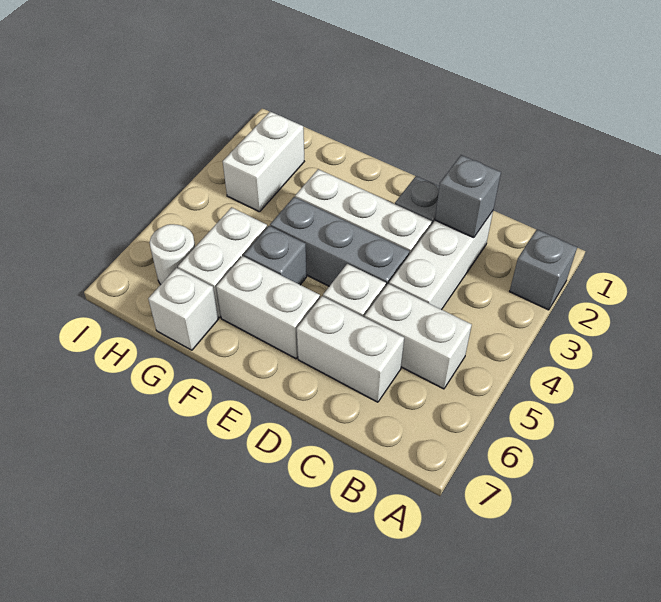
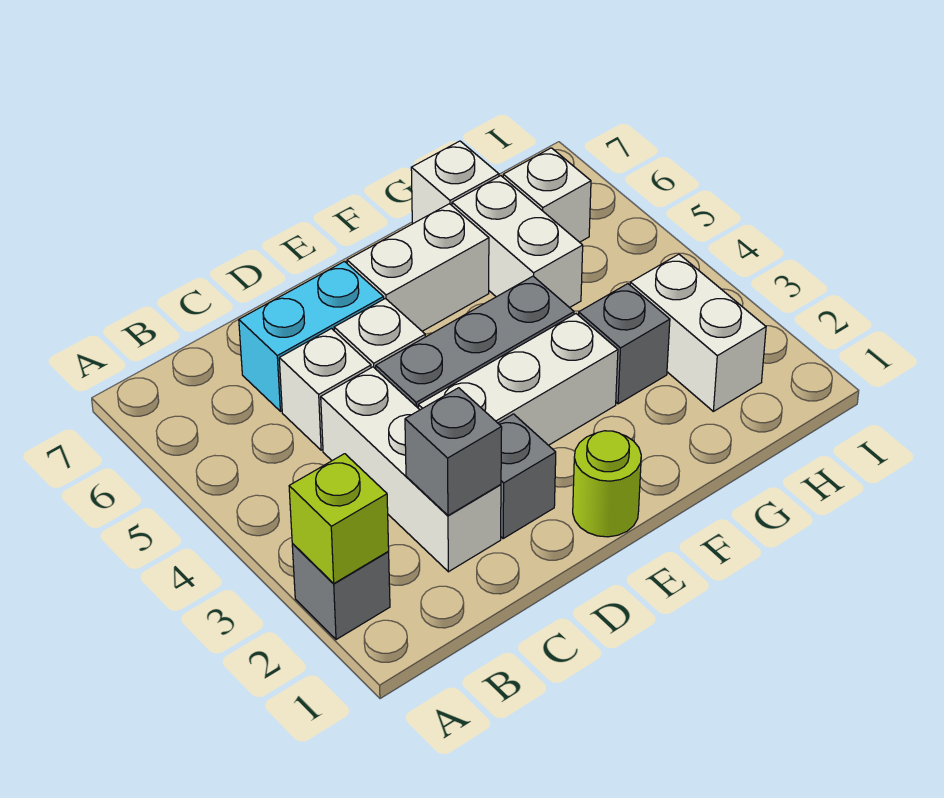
none -> lime brick A2 level 2
white brick B5:C5 level 1 -> white brick C5 level 1
white brick C6:D6 level 1 -> cyan brick C6:D6 level 1
none -> lime round brick E1 level 1
grey brick F5 level 1 -> grey brick G3 level 1
white round brick H6 level 1 -> white brick H6 level 1

